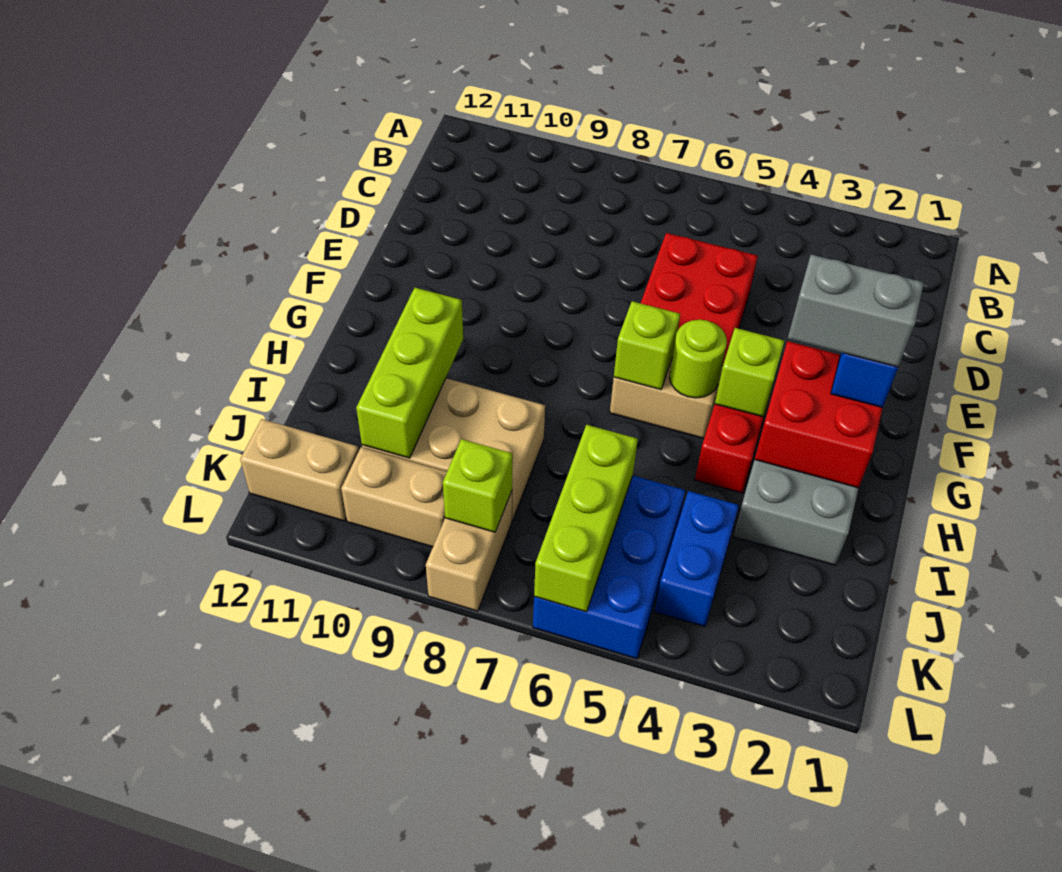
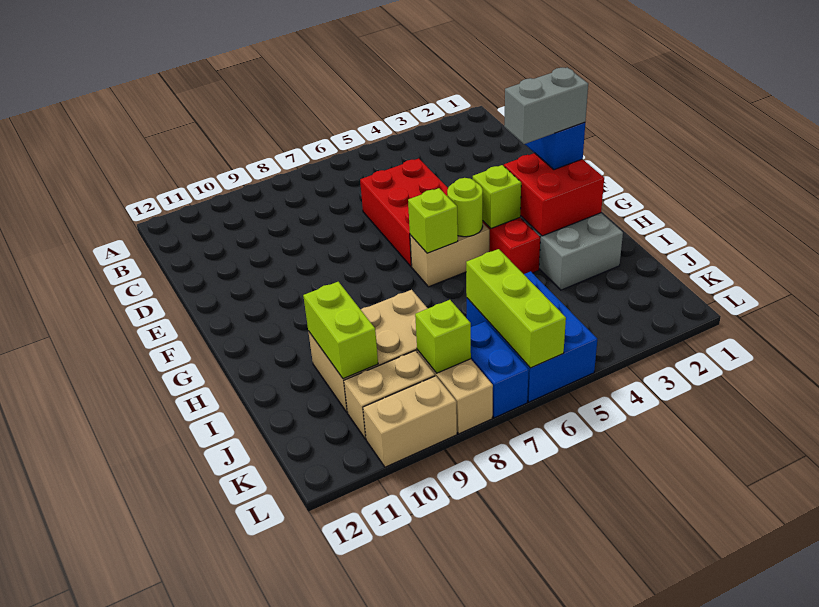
lime brick H10:J10 level 2 -> lime brick I10:J10 level 2
blue brick J4:K4 level 1 -> blue brick K7:L7 level 1
tan brick K11:K12 level 1 -> tan brick L9:L10 level 1

